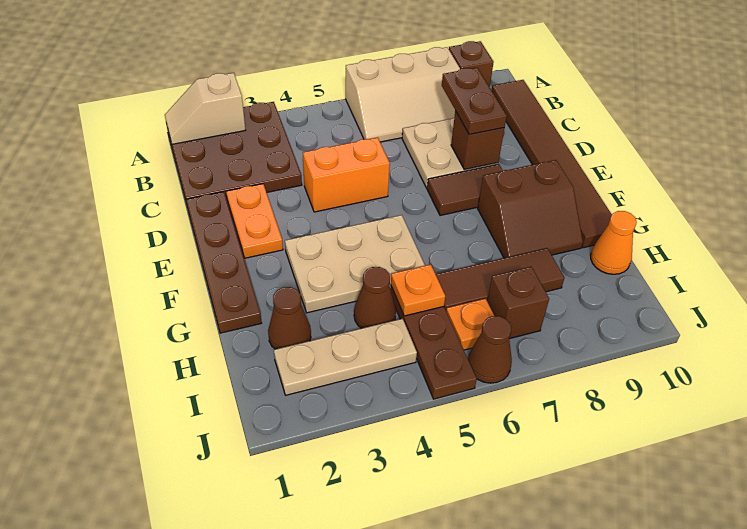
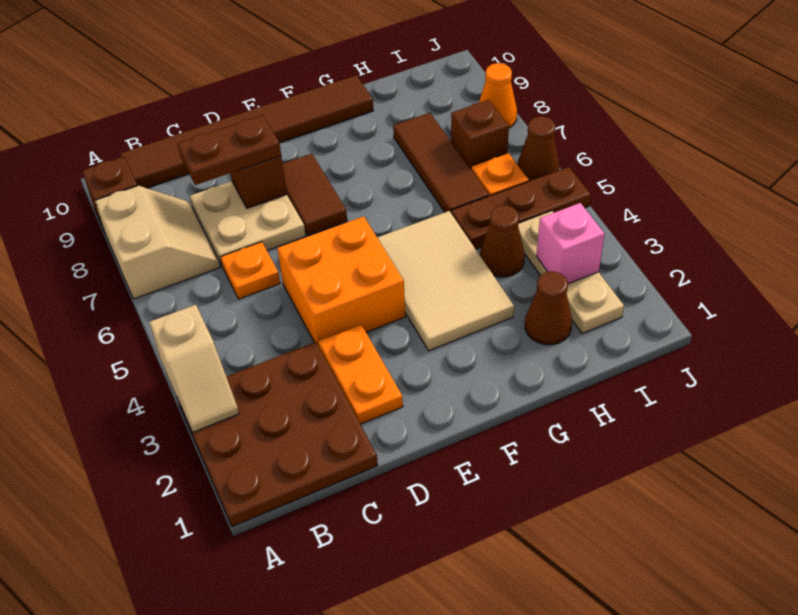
tan slope A1:A2 level 2 top 2 -> tan slope A3:A4 level 2 top 4
tan slope A6:B8 level 1 top A -> tan slope A7:B8 level 1 top A
brown plate D1:G1 level 1 -> none
orange plate D2:E2 level 1 -> orange plate D2:D3 level 1
orange brick D4:D5 level 1 -> orange brick D4:E5 level 1
tan plate F3:G5 level 1 -> tan tile F3:G5 level 1
brown slope F8:G9 level 1 top F -> none
orange plate H5 level 2 -> orange plate C6 level 1
orange cone H10 level 1 -> orange cone J8 level 1
none -> pink brick I3 level 2

